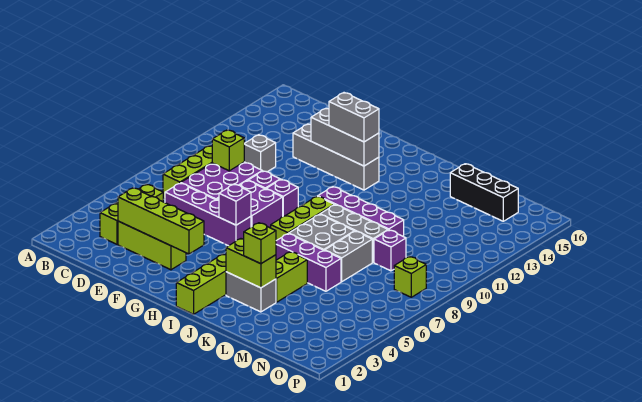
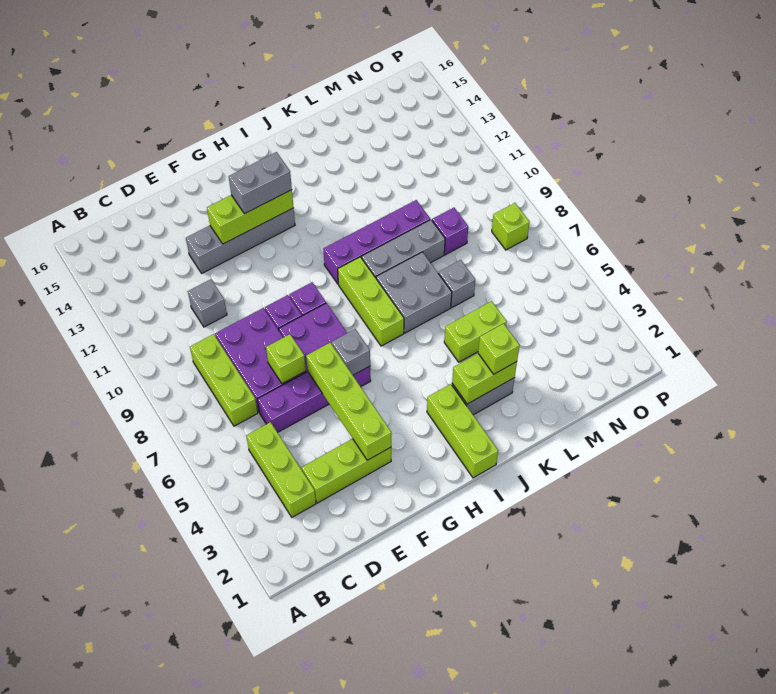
lime brick D3:G3 level 2 -> lime brick F3:F6 level 2
lime brick D9 level 2 -> lime brick E7 level 2
grey brick F13:H13 level 2 -> lime brick F13:H13 level 2
purple brick G6 level 2 -> grey brick G6 level 2
purple brick J6:L6 level 1 -> none
lime brick K4:K5 level 1 -> lime brick K5:L5 level 1
grey brick L7:L8 level 1 -> grey brick L7 level 1
black brick L15:N15 level 1 -> none

